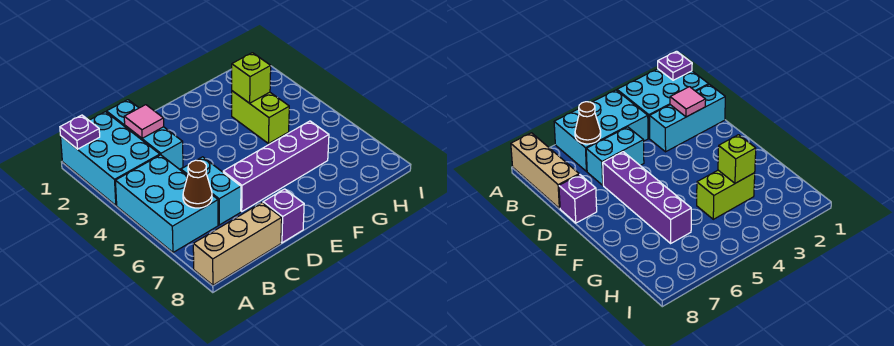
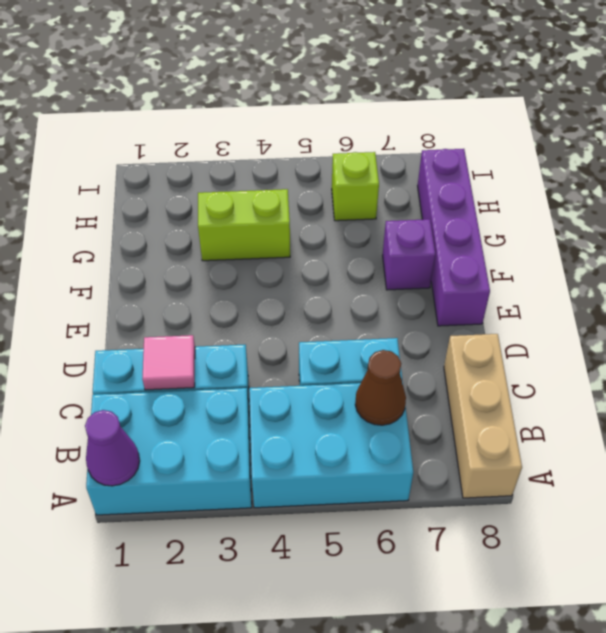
purple plate A1 level 2 -> purple cone A1 level 2
purple brick D6:G6 level 1 -> purple brick E8:H8 level 1
purple brick D8 level 1 -> purple brick F7 level 1
lime brick G3 level 2 -> lime brick H6 level 1

